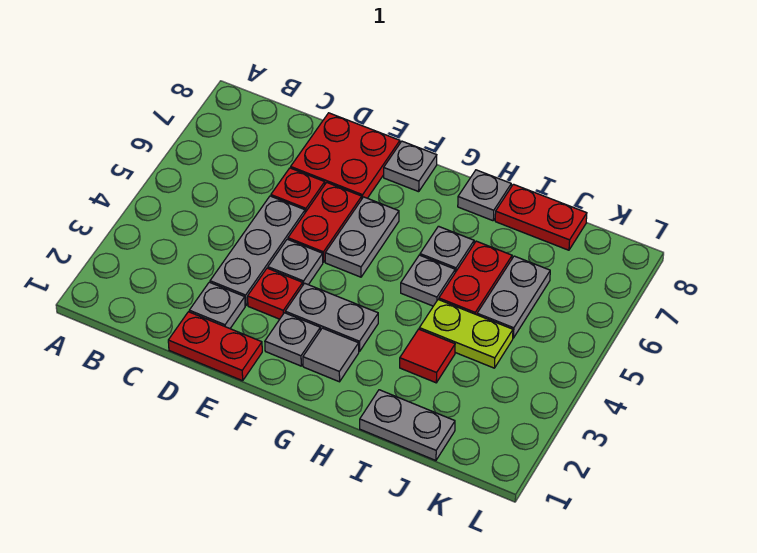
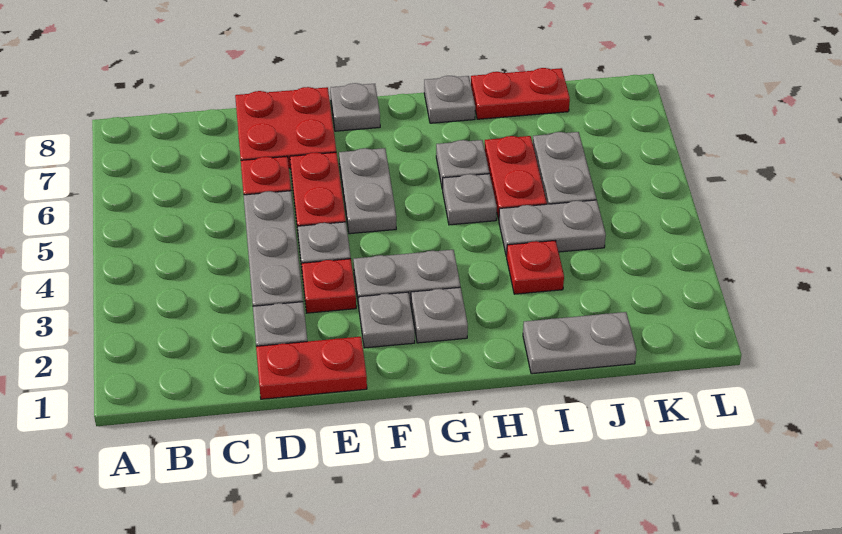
grey tile G2 level 1 -> grey plate G2 level 1
red tile I3 level 1 -> red plate I3 level 1
lime plate I4:J4 level 1 -> grey plate I4:J4 level 1

